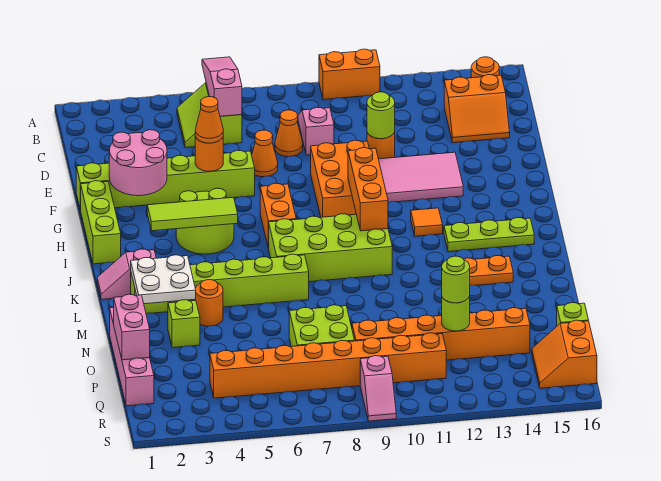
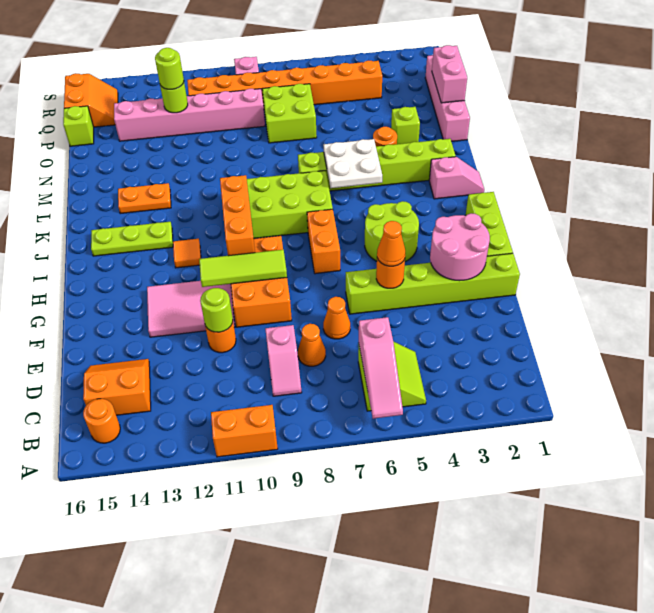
lime tile I3:I5 level 2 -> lime tile G9:G11 level 2
white plate L2:M3 level 2 -> white plate K5:L6 level 2
orange brick P9:P14 level 1 -> pink brick P9:P14 level 1

